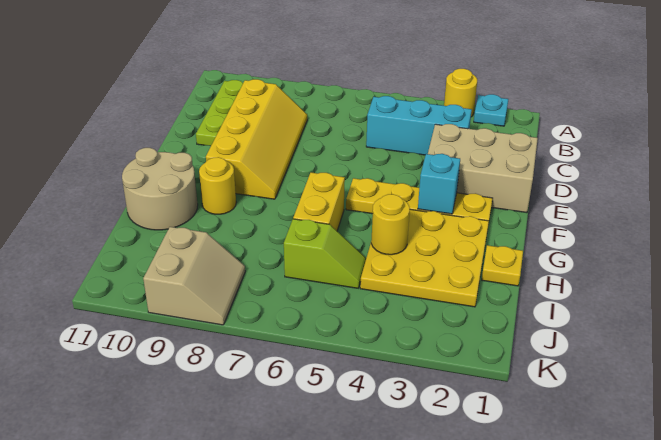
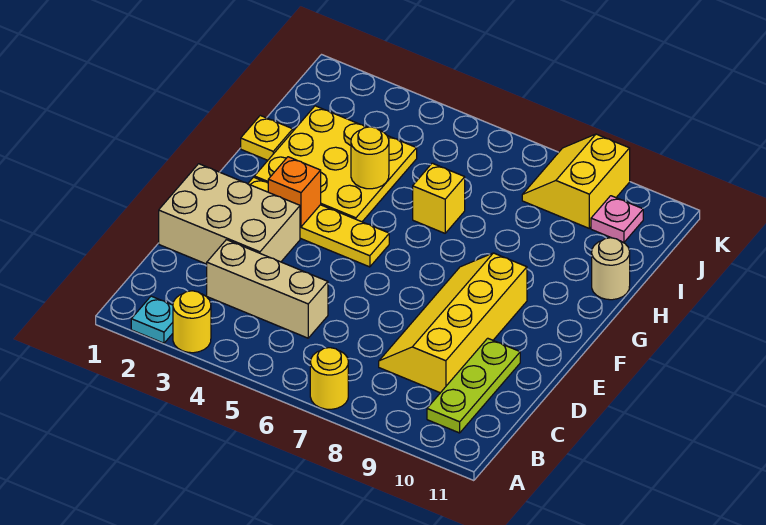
cyan brick C3:C5 level 1 -> tan brick C3:C5 level 1
cyan brick F3 level 2 -> orange brick F3 level 2
yellow brick G6:H6 level 1 -> yellow brick H6 level 1
yellow round brick G9 level 1 -> yellow round brick A7 level 1
tan round brick G10:H11 level 1 -> tan round brick H11 level 1
lime slope I5:I6 level 1 top 6 -> none
tan slope J8:K9 level 1 top 9 -> yellow slope J8:K9 level 1 top 9
none -> pink plate J10 level 1

